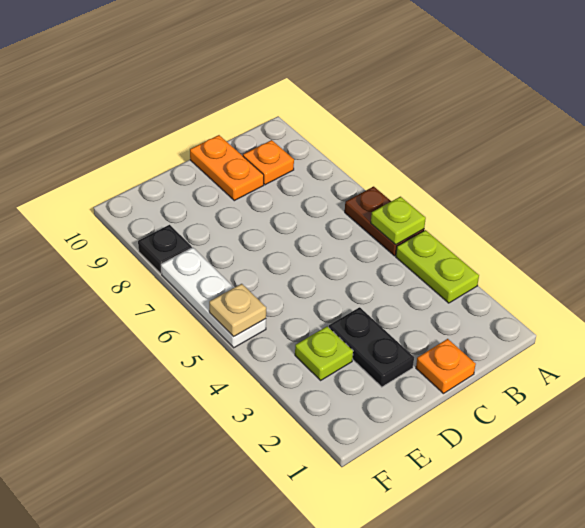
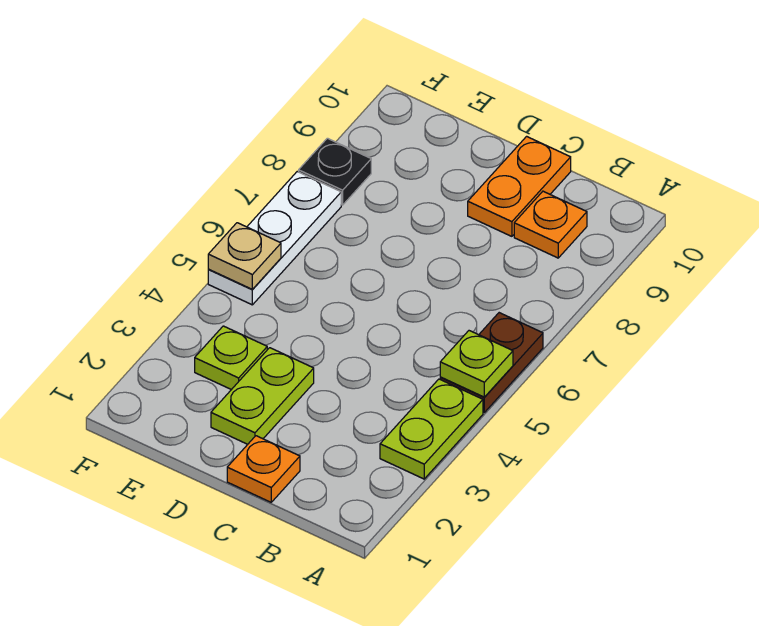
black plate D2:D3 level 1 -> lime plate D2:D3 level 1

